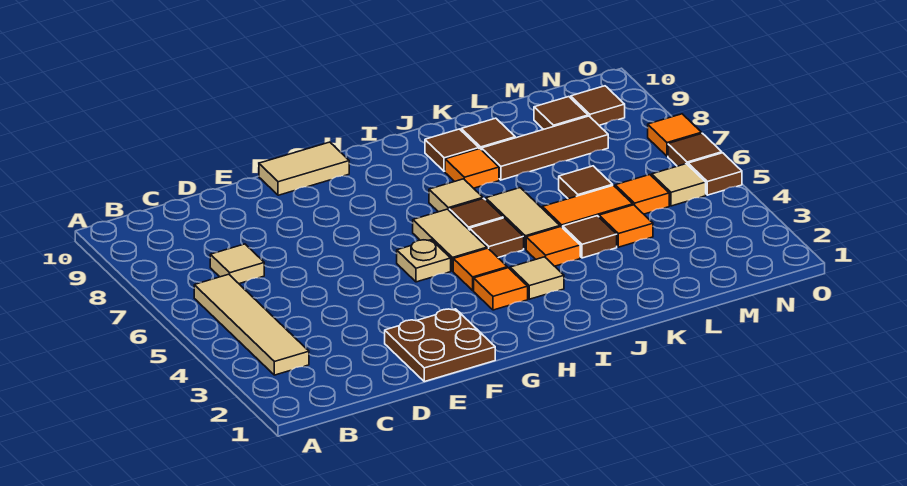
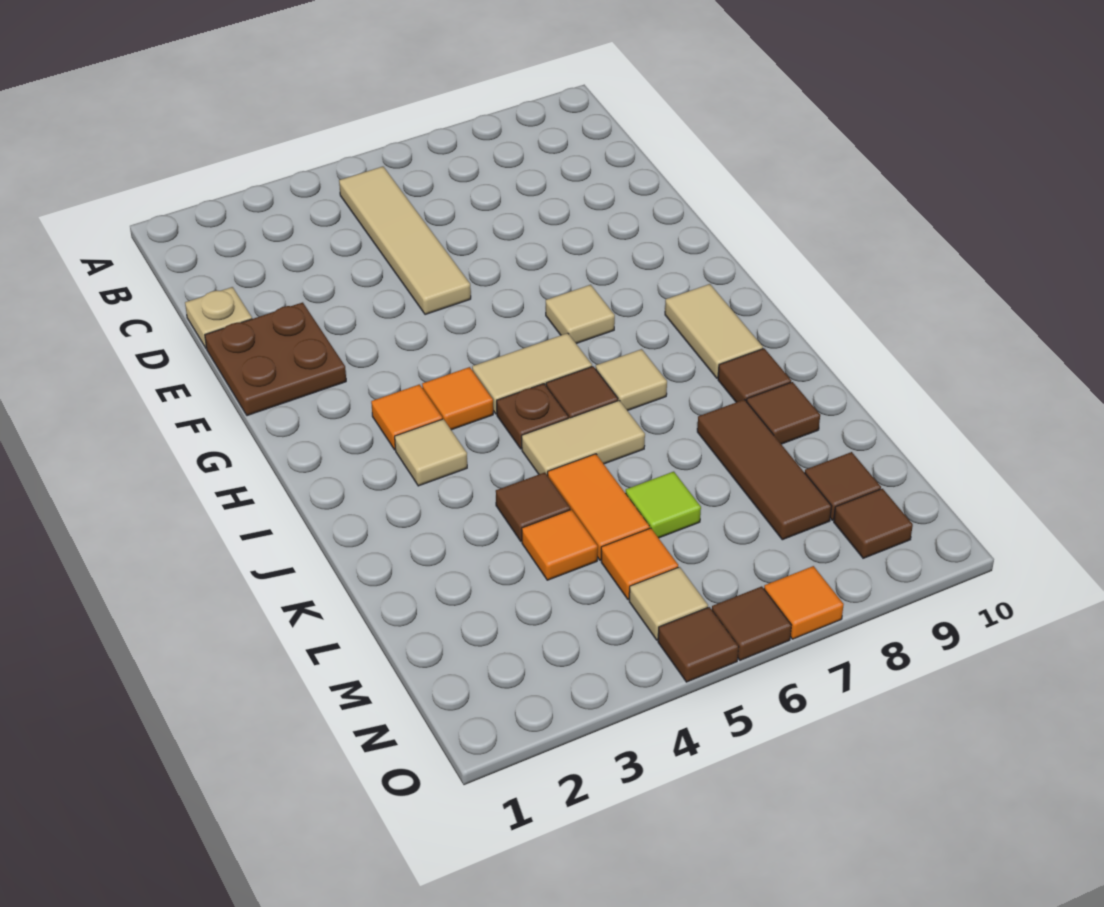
tan tile B3:B6 level 1 -> tan tile B5:E5 level 1
tan tile C7 level 1 -> tan tile G7 level 1
tan tile F10:G10 level 1 -> tan tile H9:I9 level 1
tan plate G5 level 1 -> tan plate D1 level 1
brown tile I5 level 1 -> brown plate I5 level 1
orange tile J4 level 1 -> none
orange tile J8 level 1 -> none
brown tile L6 level 1 -> lime tile L6 level 1

